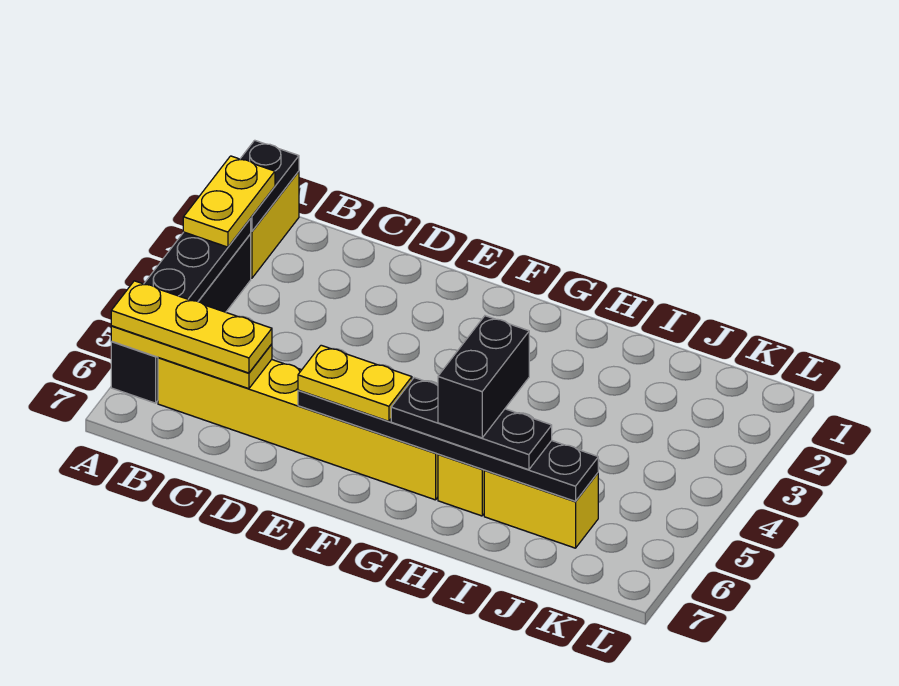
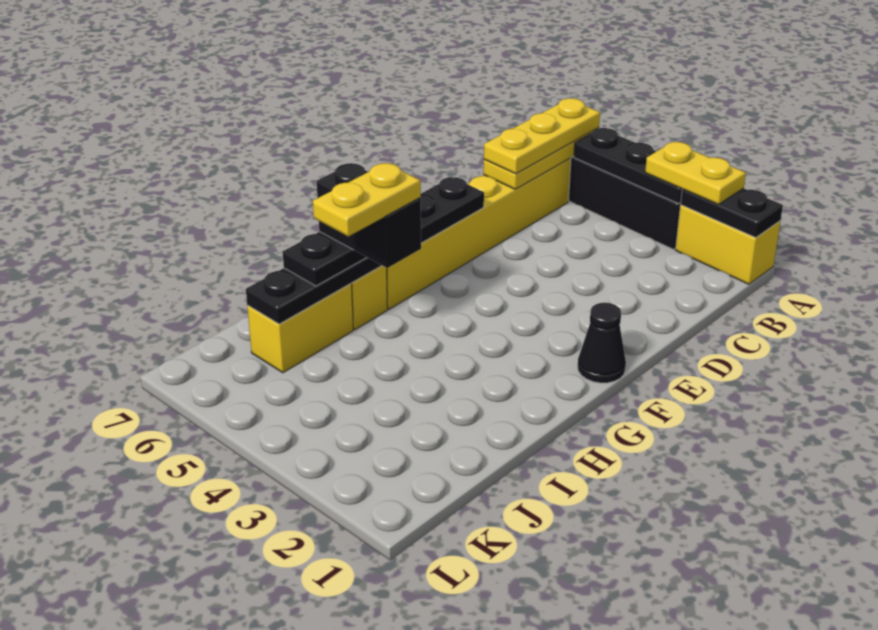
yellow plate E6:F6 level 3 -> yellow plate H5:I5 level 5
none -> black cone F1 level 1

